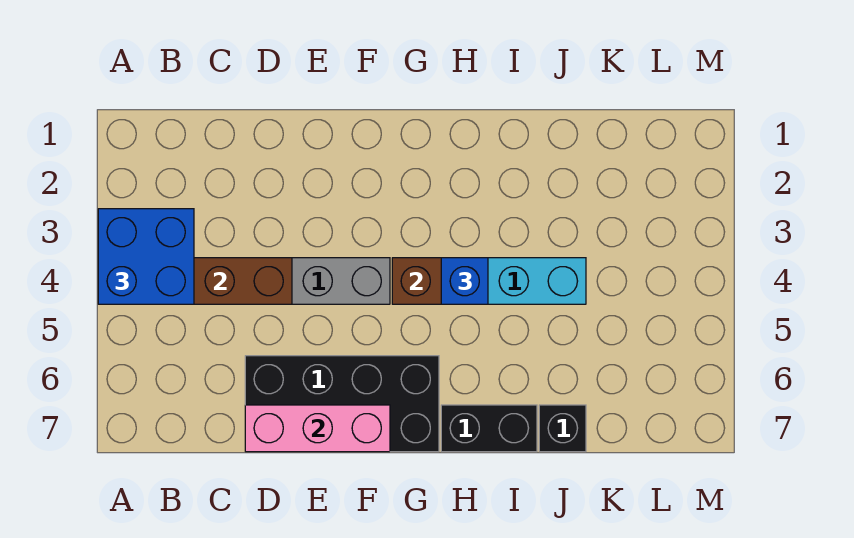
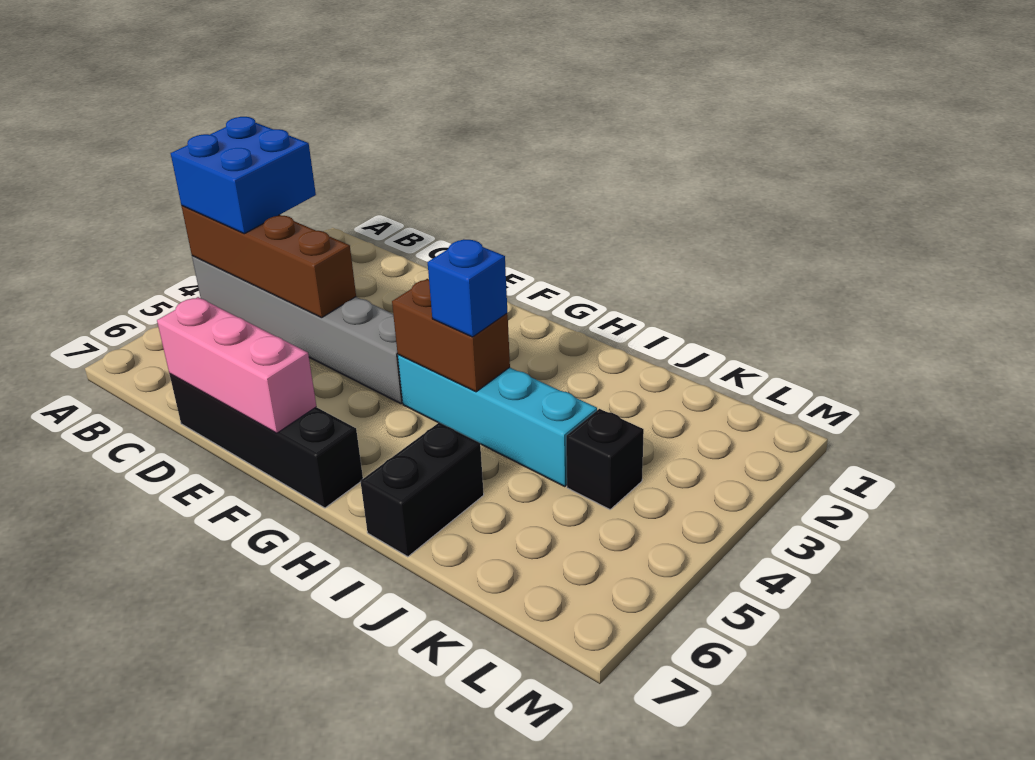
black brick D6:G7 level 1 -> black brick D7:G7 level 1
black brick H7:I7 level 1 -> black brick I6:I7 level 1
black brick J7 level 1 -> black brick K4 level 1

